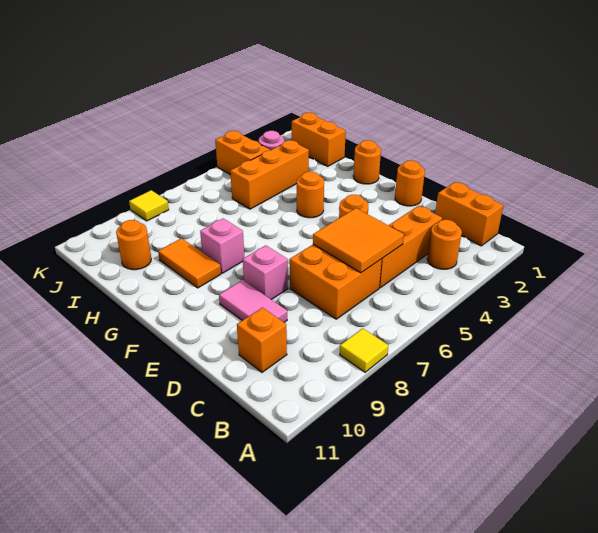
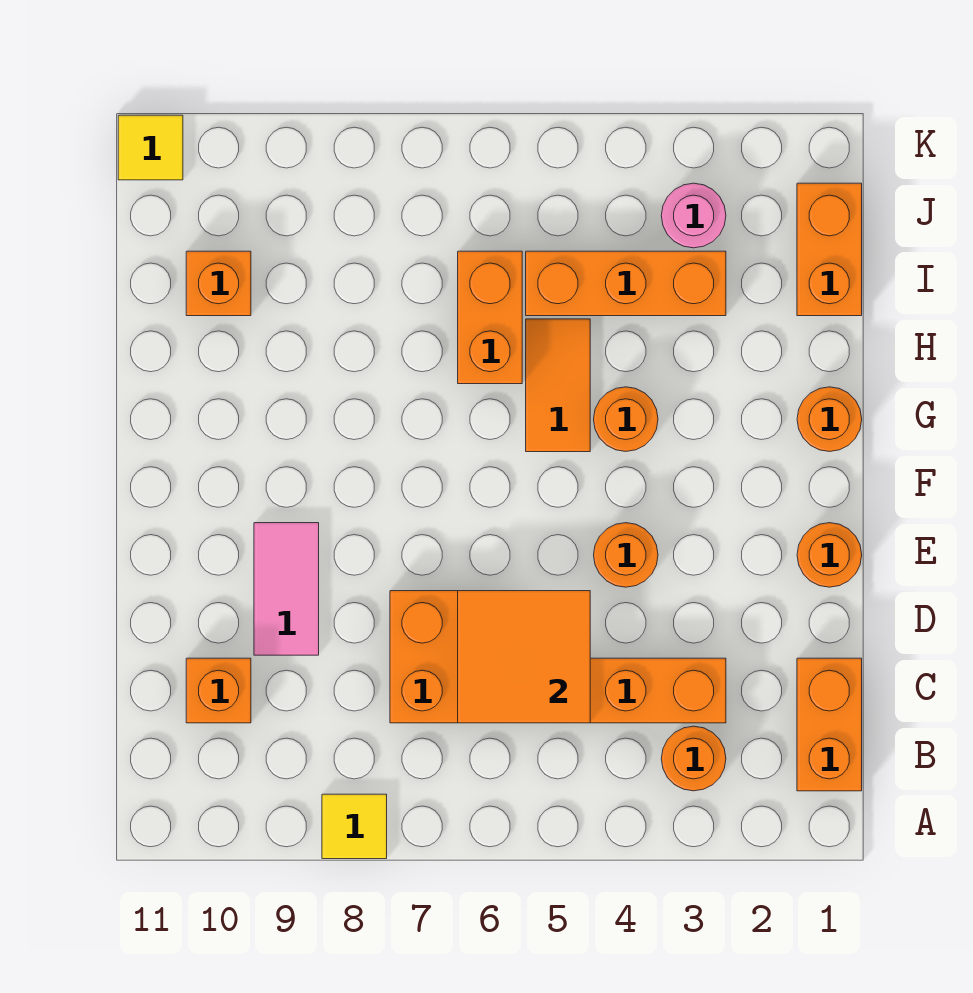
pink brick E8 level 1 -> none
pink brick G8 level 1 -> none
orange tile G9:H9 level 1 -> orange tile G5:H5 level 1
orange round brick I10 level 1 -> orange brick I10 level 1
orange brick J4:K4 level 1 -> orange brick H6:I6 level 1
yellow tile K8 level 1 -> yellow tile K11 level 1

